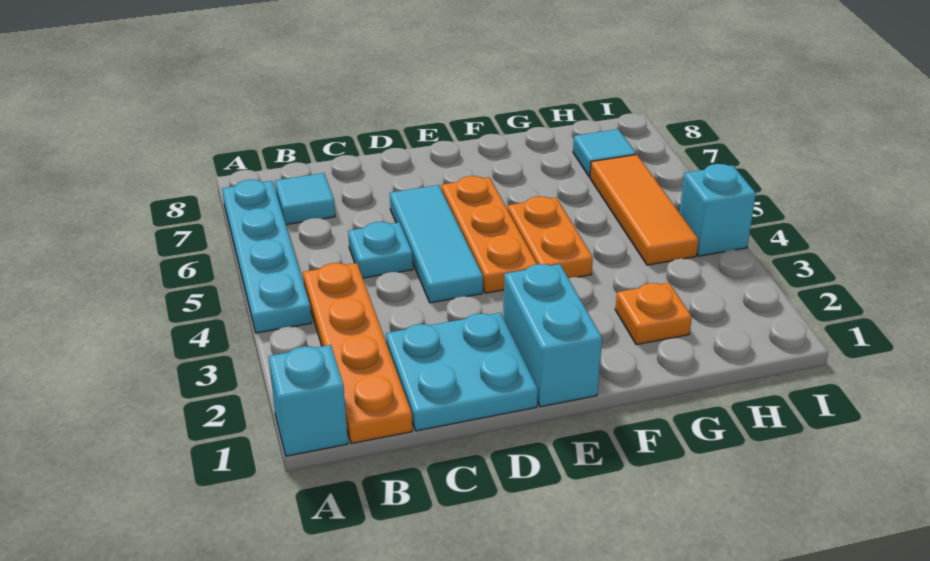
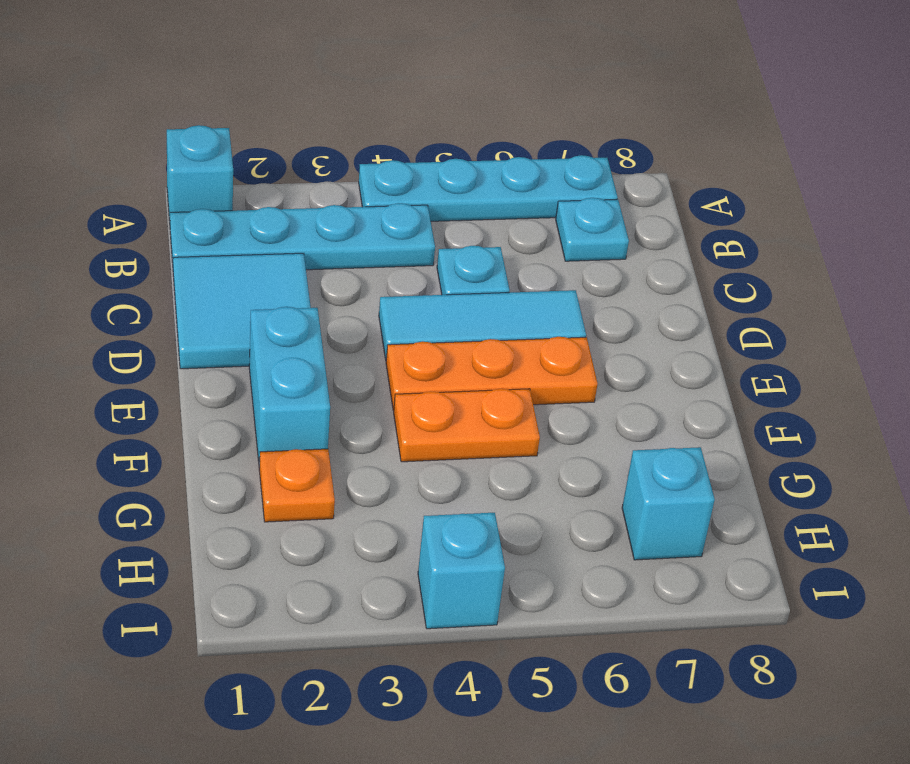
orange plate B1:B4 level 1 -> cyan plate B1:B4 level 1
cyan tile B7 level 1 -> cyan plate B7 level 1
cyan plate C1:D2 level 1 -> cyan tile C1:D2 level 1
cyan brick E1:E2 level 1 -> cyan brick E2:F2 level 1
orange tile H4:H6 level 1 -> none
cyan tile H7 level 1 -> cyan brick H7 level 1

